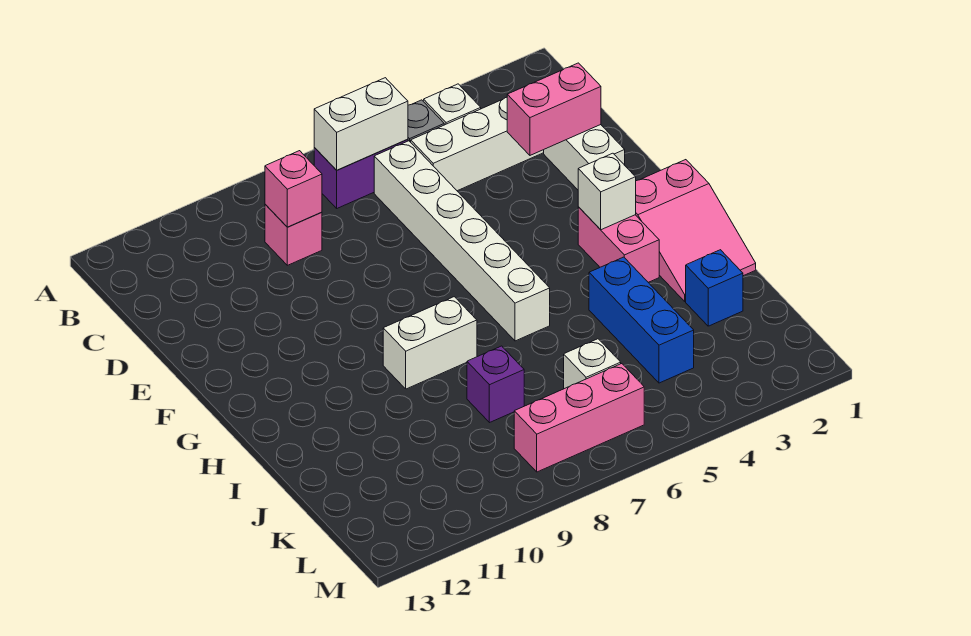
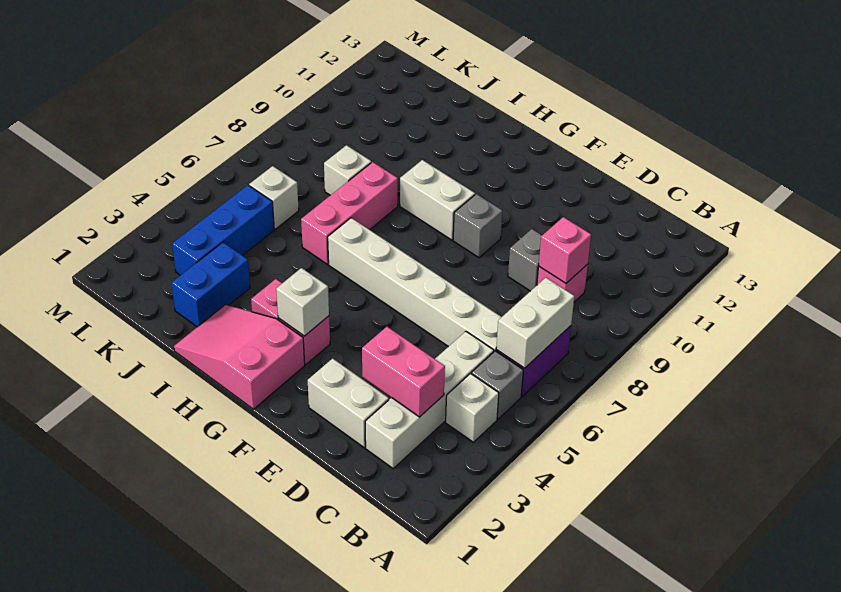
pink brick D2:D3 level 2 -> pink brick C3:D3 level 2
none -> grey brick D9 level 1
none -> grey brick F9 level 1
white brick H8:H9 level 1 -> white brick G9:H9 level 1
blue brick I4:K4 level 1 -> blue brick K3:K5 level 1
blue brick J2 level 1 -> blue brick J2:J3 level 1
purple brick J8 level 1 -> white brick J8 level 1
pink brick L6:L8 level 1 -> pink brick I6:I8 level 1

